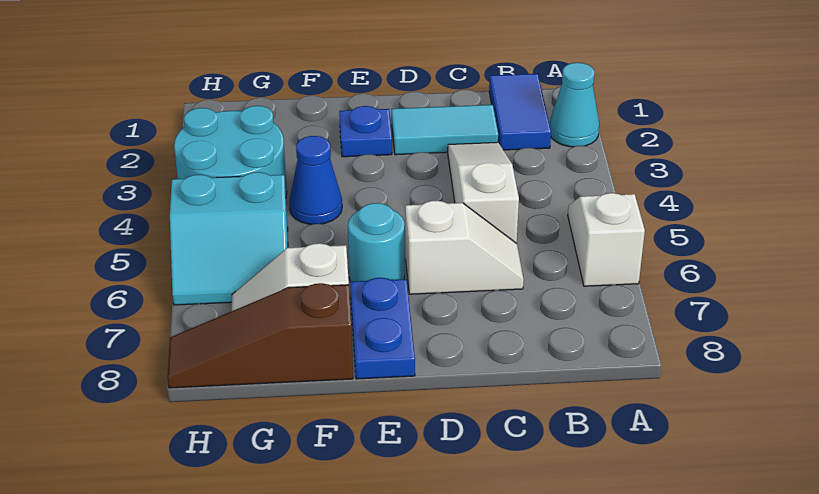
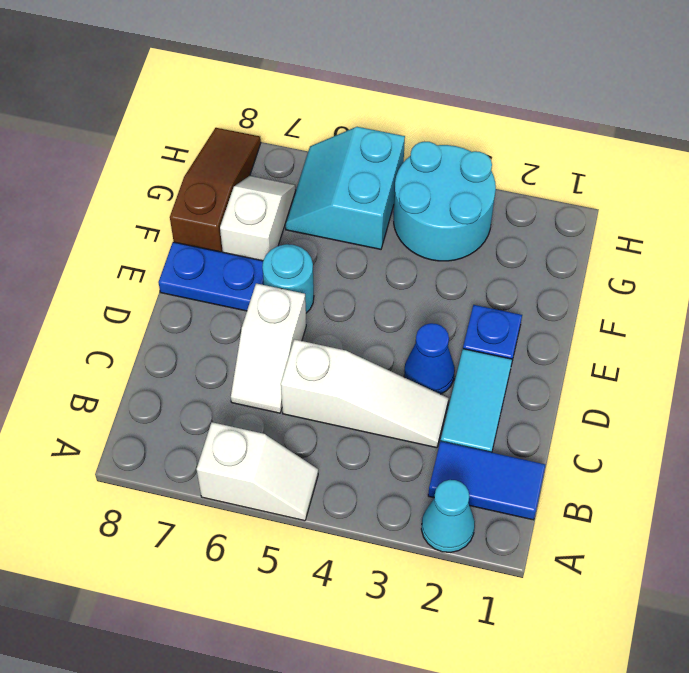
blue cone F4 level 1 -> blue cone D3 level 1

